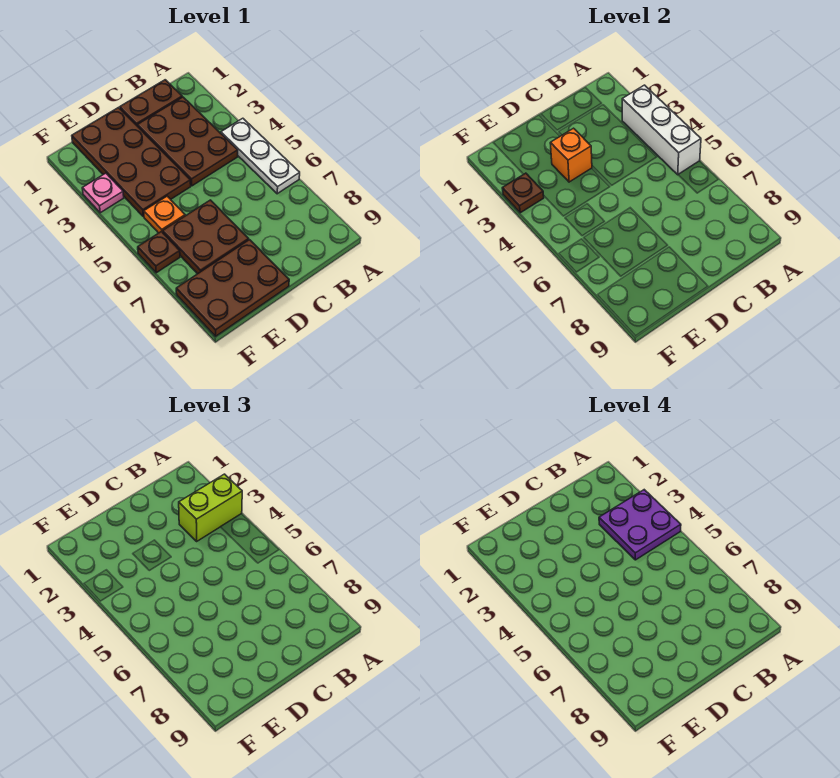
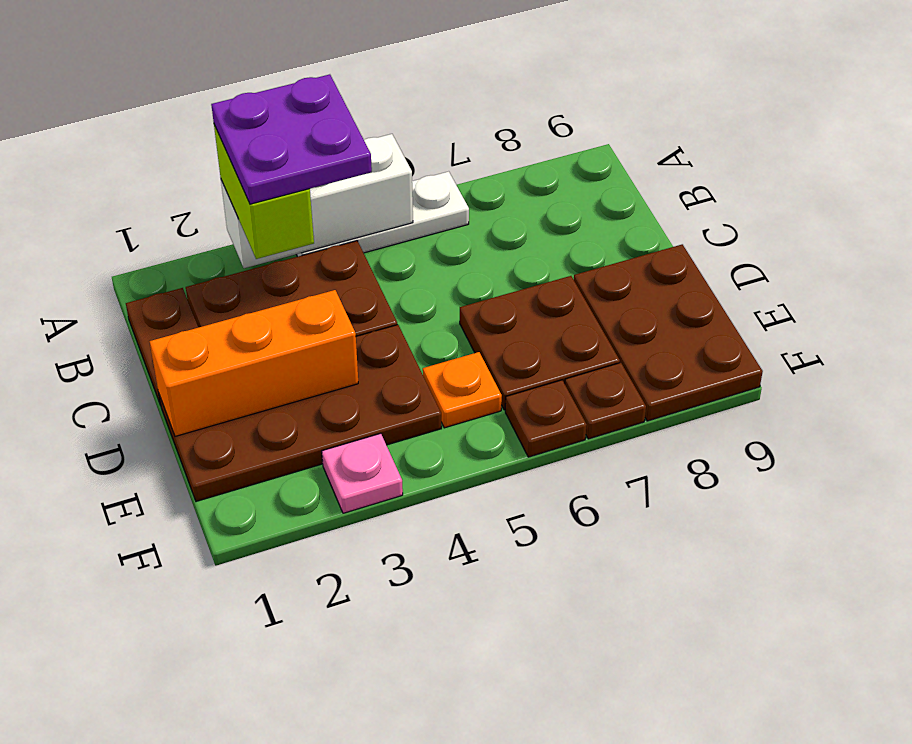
orange brick D3 level 2 -> orange brick D1:D3 level 2
brown plate F3 level 2 -> brown plate F7 level 1

